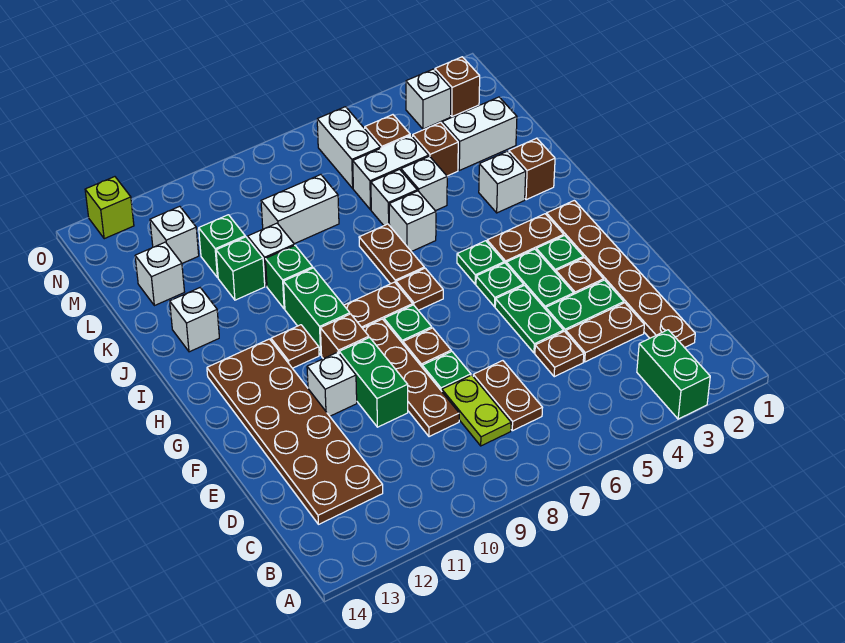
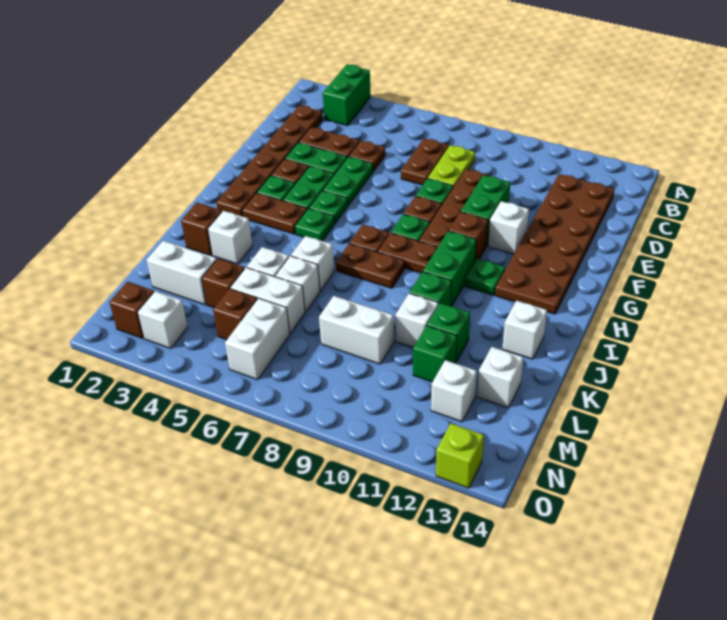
brown plate H11 level 1 -> green plate H11 level 1
brown plate I7:J7 level 1 -> brown plate I7:I8 level 1

